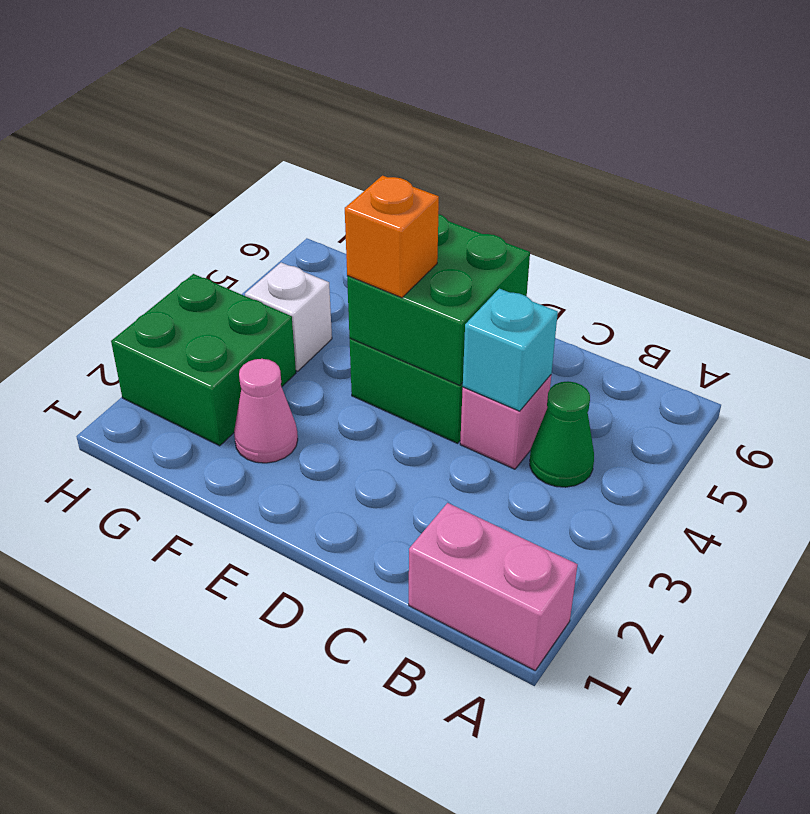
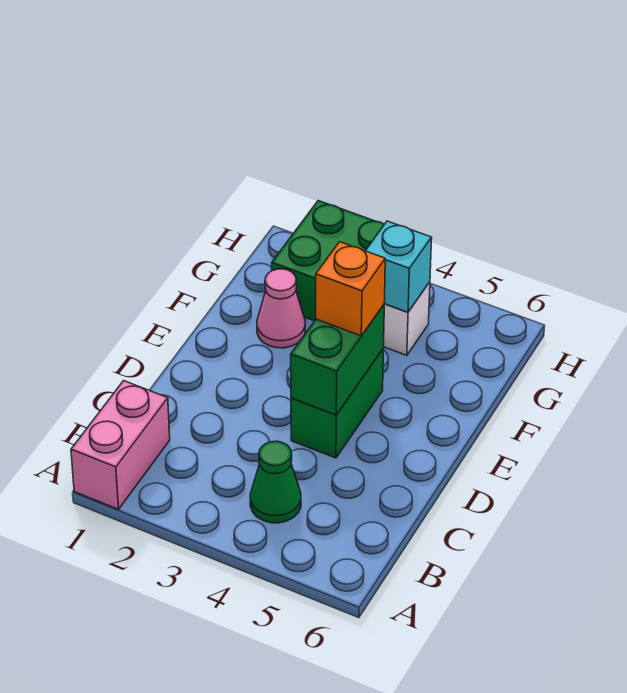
pink brick C4 level 1 -> none
cyan brick C4 level 2 -> cyan brick G4 level 2
green brick D4:E5 level 2 -> green brick D4:E4 level 2

